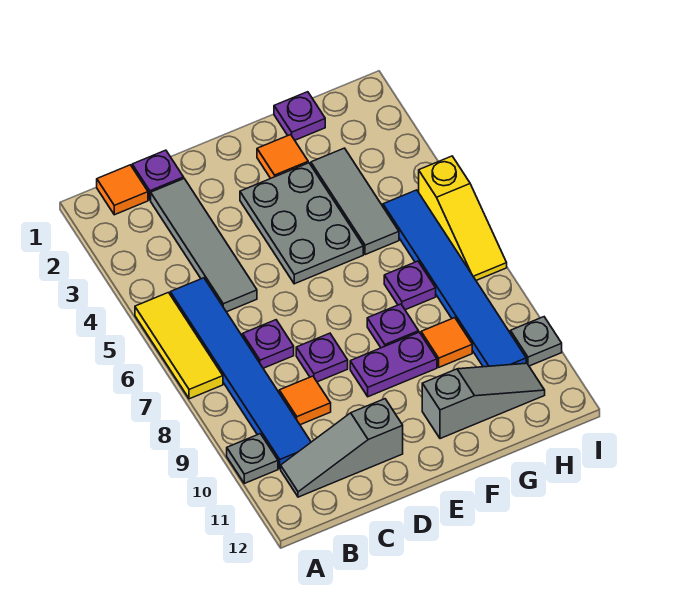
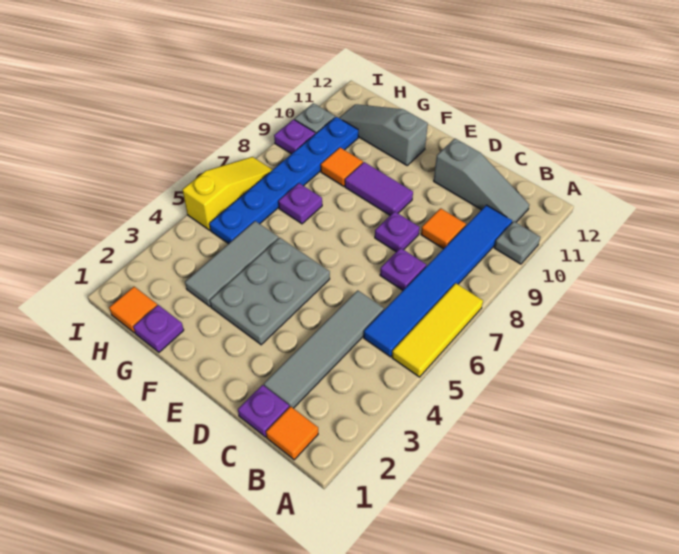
purple plate E9:F9 level 1 -> purple tile E9:F9 level 1
orange tile F2 level 1 -> orange tile H1 level 1
purple plate F8 level 1 -> purple plate I9 level 1
blue tile H5:H10 level 1 -> blue plate H5:H10 level 1

